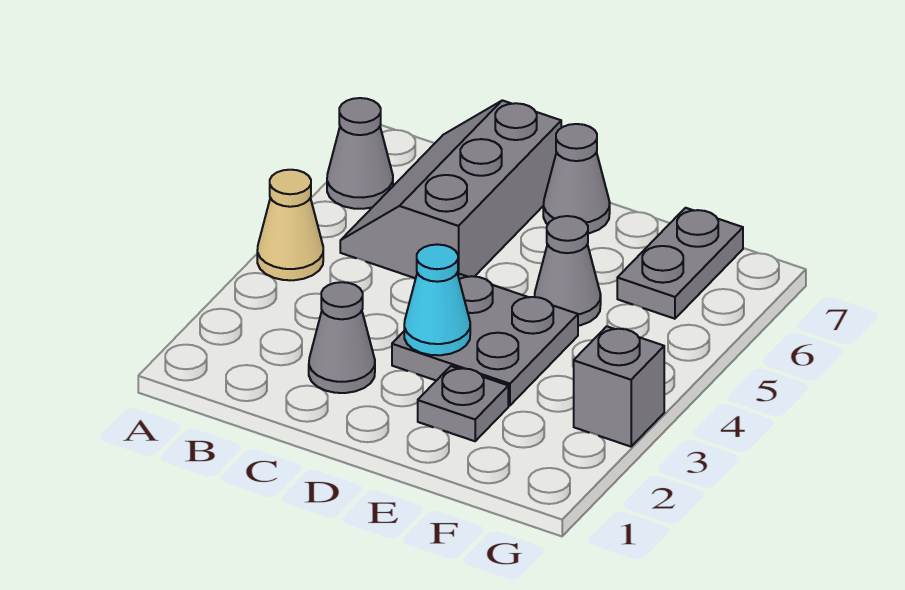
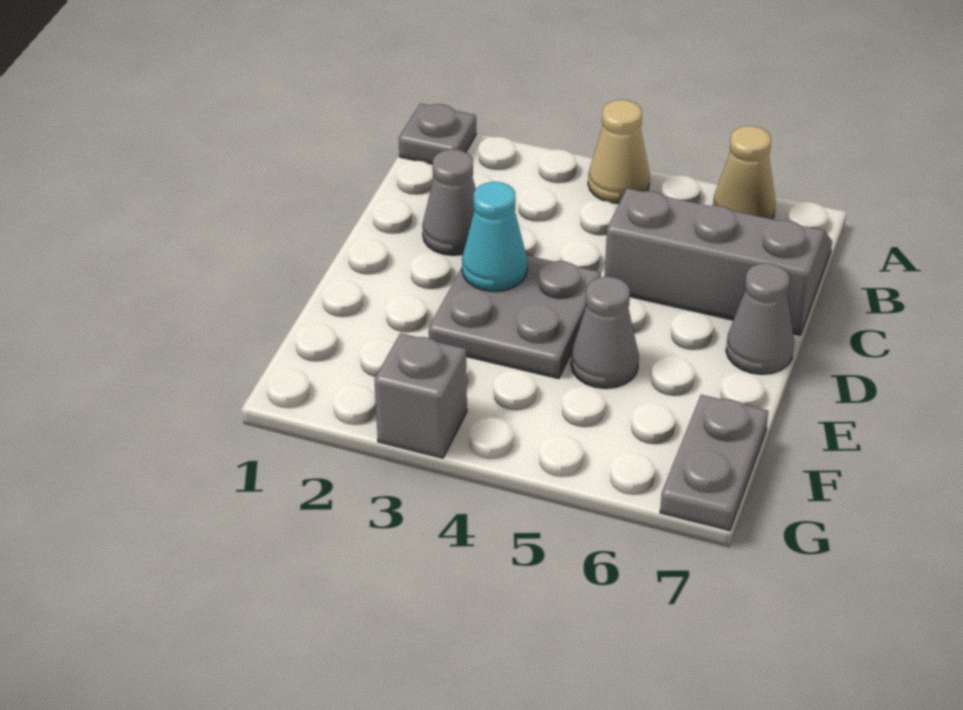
grey cone A6 level 1 -> tan cone A6 level 1
grey plate E2 level 1 -> grey plate A1 level 1
grey plate F6:F7 level 1 -> grey plate F7:G7 level 1

